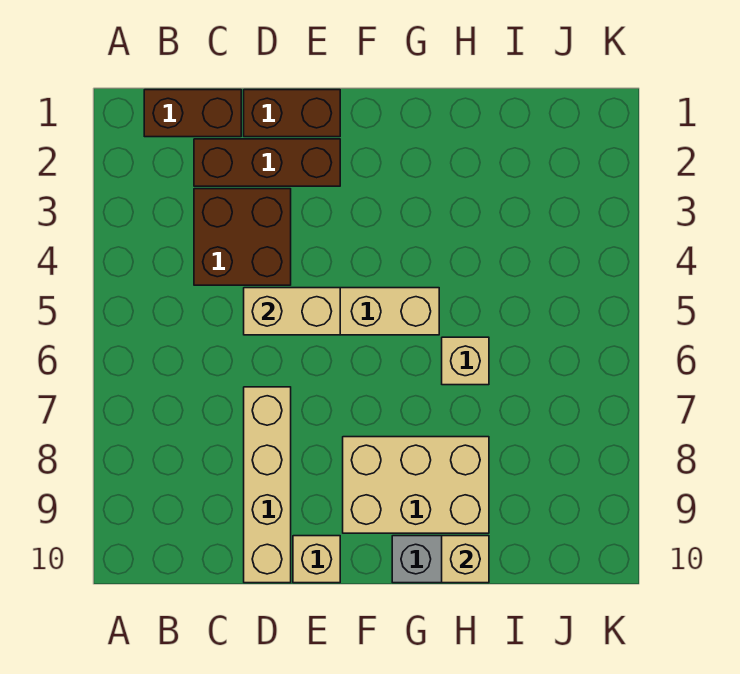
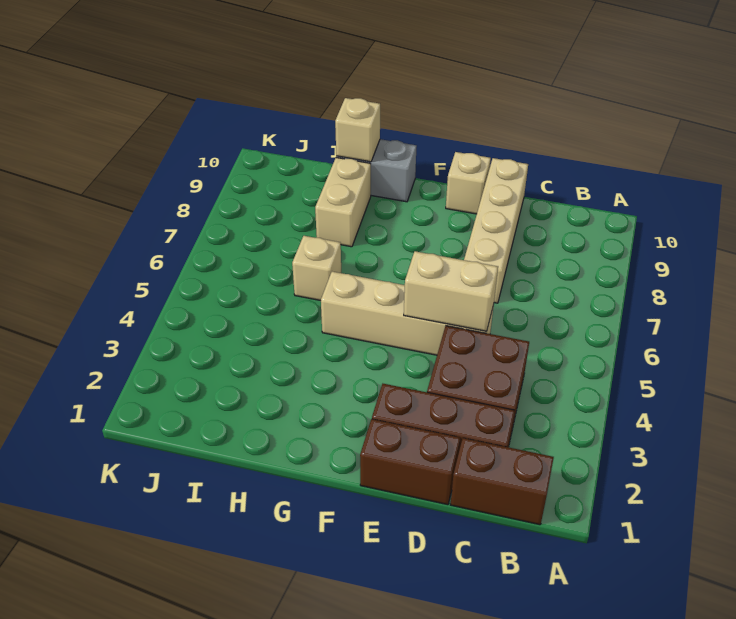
tan brick F8:H9 level 1 -> tan brick H8:H9 level 1

